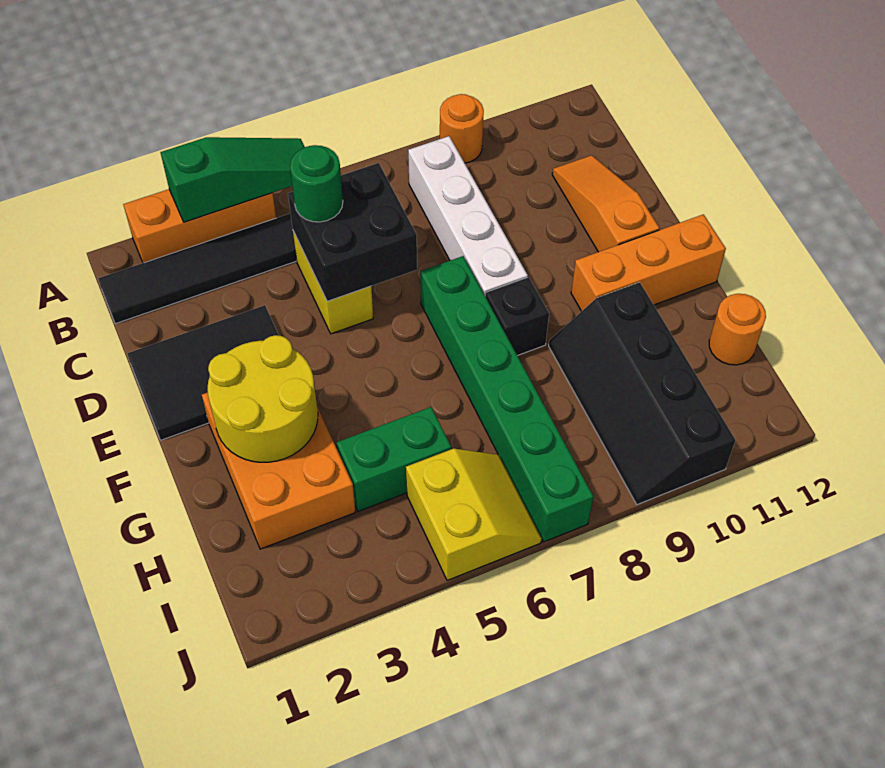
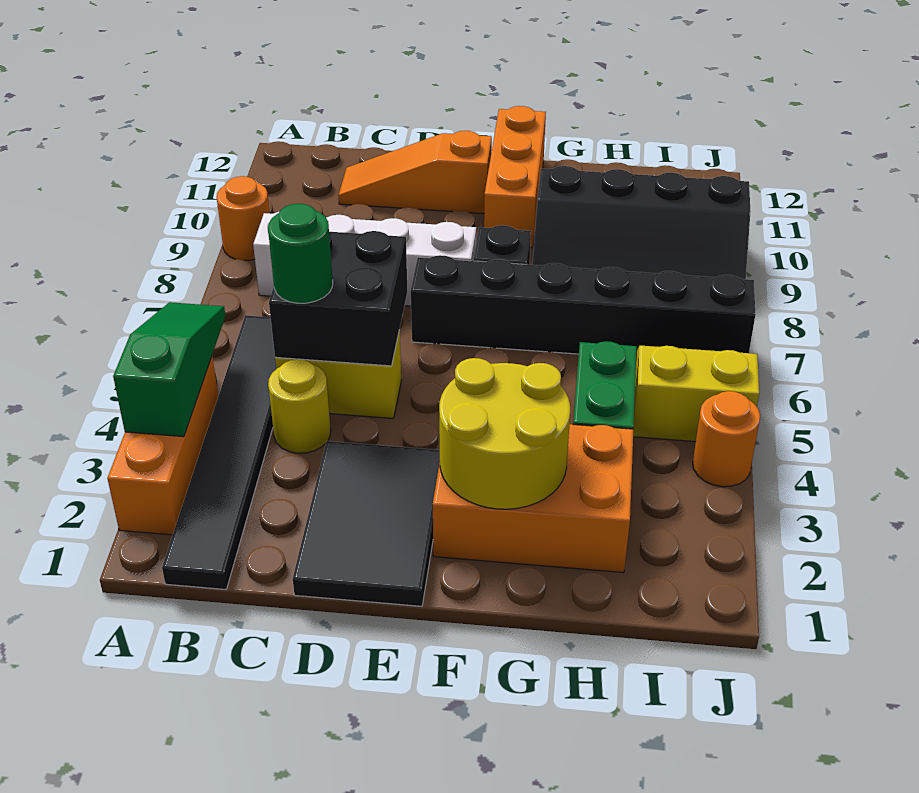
none -> yellow round brick C4 level 1
green brick E7:J7 level 1 -> black brick E7:J7 level 1
orange round brick H12 level 1 -> orange round brick J4 level 1

